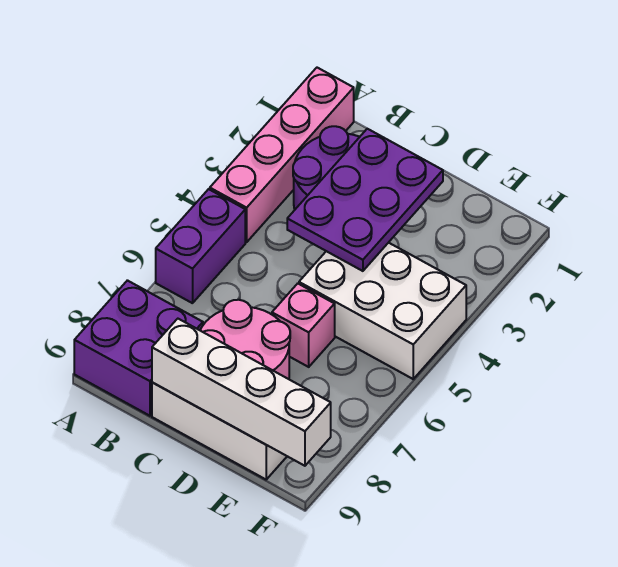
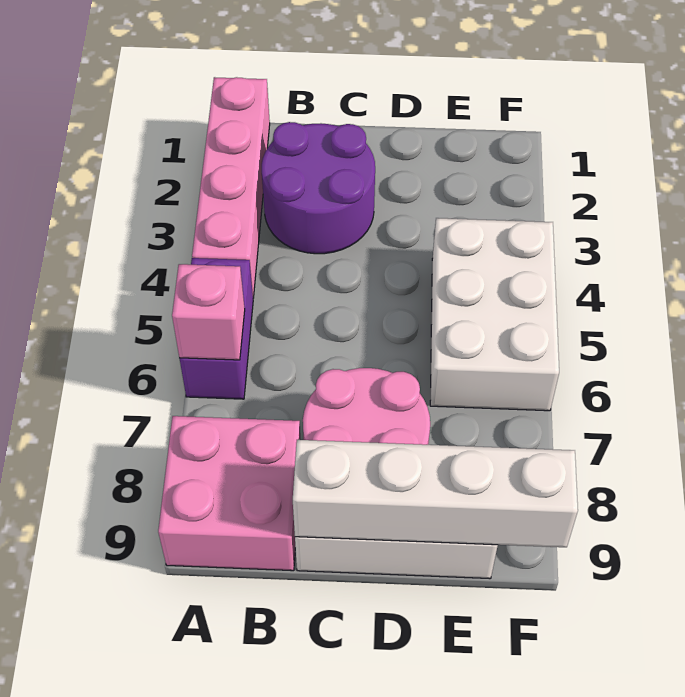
purple brick A8:B9 level 1 -> pink brick A8:B9 level 1
purple plate C2:D4 level 2 -> none
white brick D4:F5 level 1 -> white brick E4:F6 level 1
pink brick D6 level 1 -> pink brick A6 level 2

